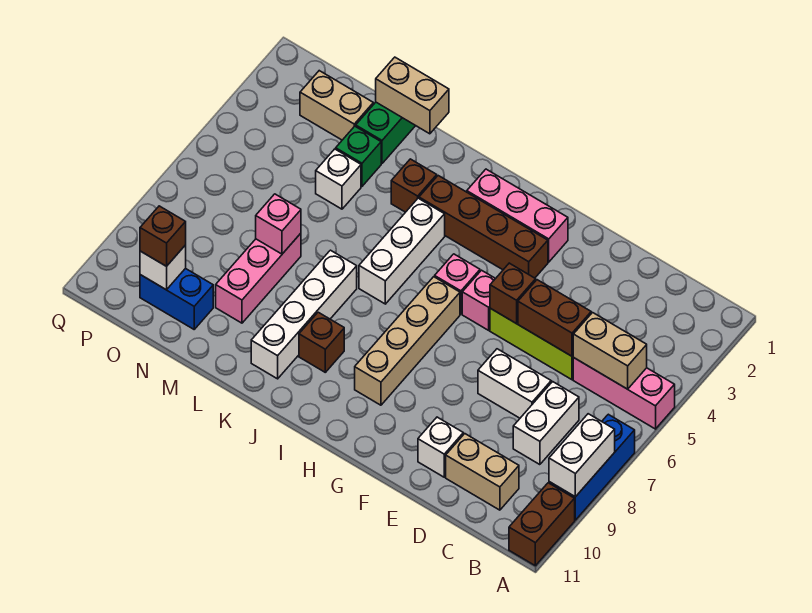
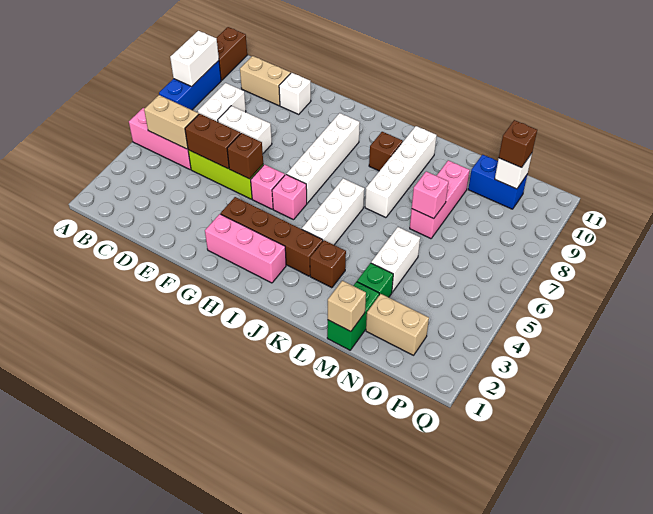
tan brick H6:H9 level 1 -> white brick H6:H9 level 1
tan brick L1:M1 level 2 -> tan brick M1 level 2
white brick M4 level 1 -> white brick M4:M5 level 1

